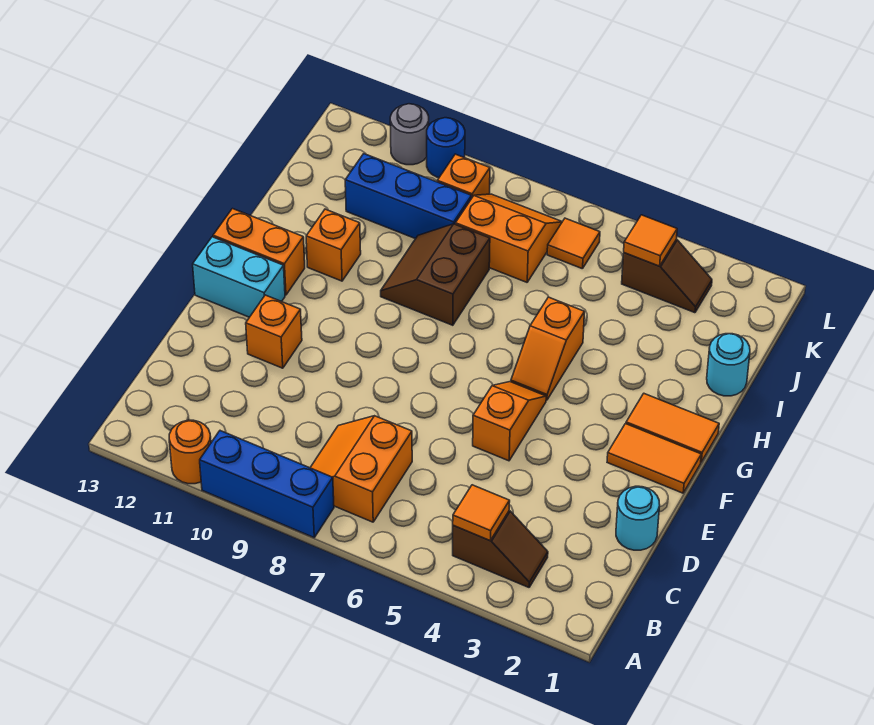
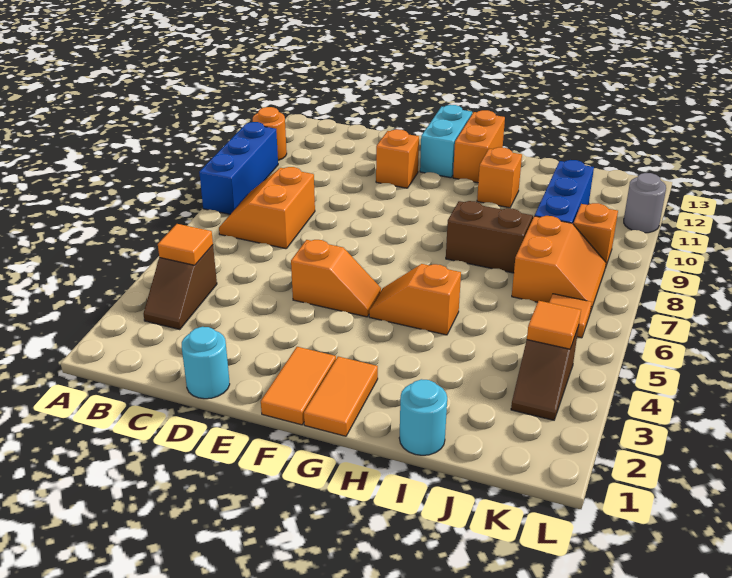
orange slope B7:C8 level 1 top 7 -> orange slope B7:C8 level 1 top C
blue round brick L10 level 1 -> none

